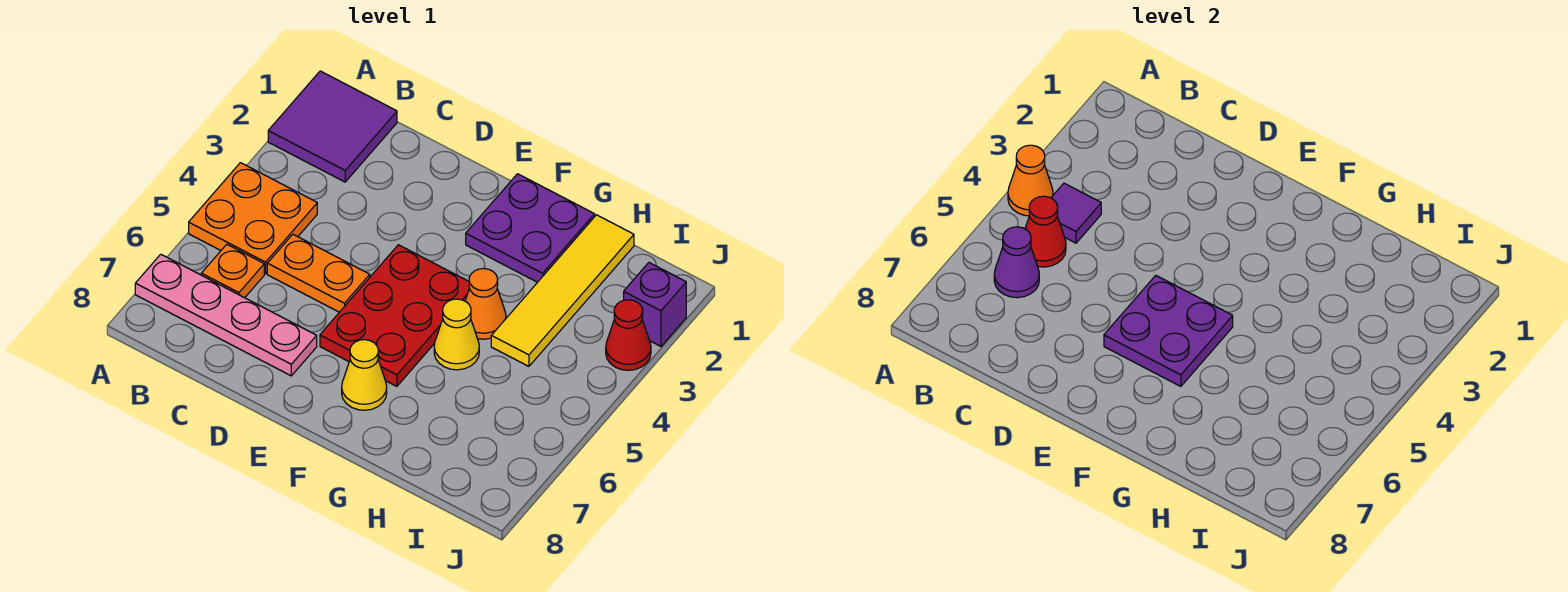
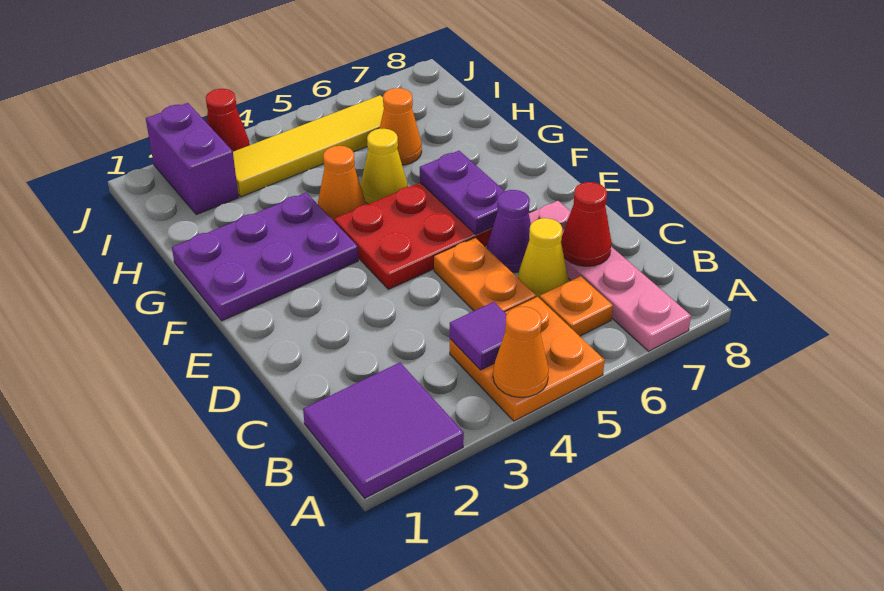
red cone B5 level 2 -> red cone C7 level 2
purple cone B6 level 2 -> purple cone D6 level 1
purple plate E5:F6 level 2 -> purple plate E6:F6 level 2
purple plate F1:G2 level 1 -> purple plate F1:G3 level 1
yellow cone F7 level 1 -> yellow cone C6 level 1
yellow tile H1:H4 level 1 -> yellow tile I3:I6 level 1
none -> orange cone H6 level 1
purple brick J2 level 1 -> purple brick I2:J2 level 1

